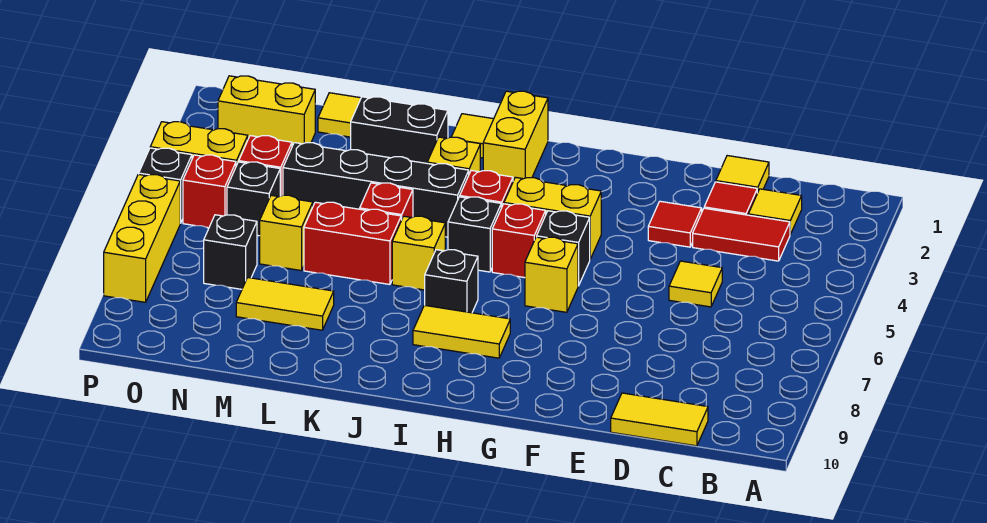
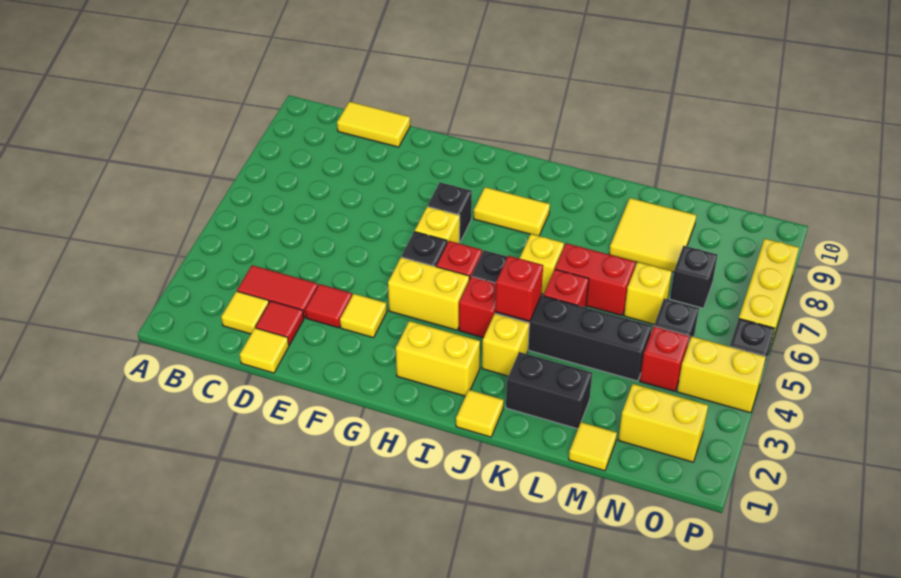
yellow tile D5 level 1 -> yellow tile F3 level 1
yellow brick I1:I2 level 1 -> yellow brick H2:I2 level 1
black brick I7 level 1 -> black brick G7 level 1
yellow tile L8:M8 level 1 -> yellow tile L8:M9 level 1
red brick O5 level 1 -> red brick J4 level 2

